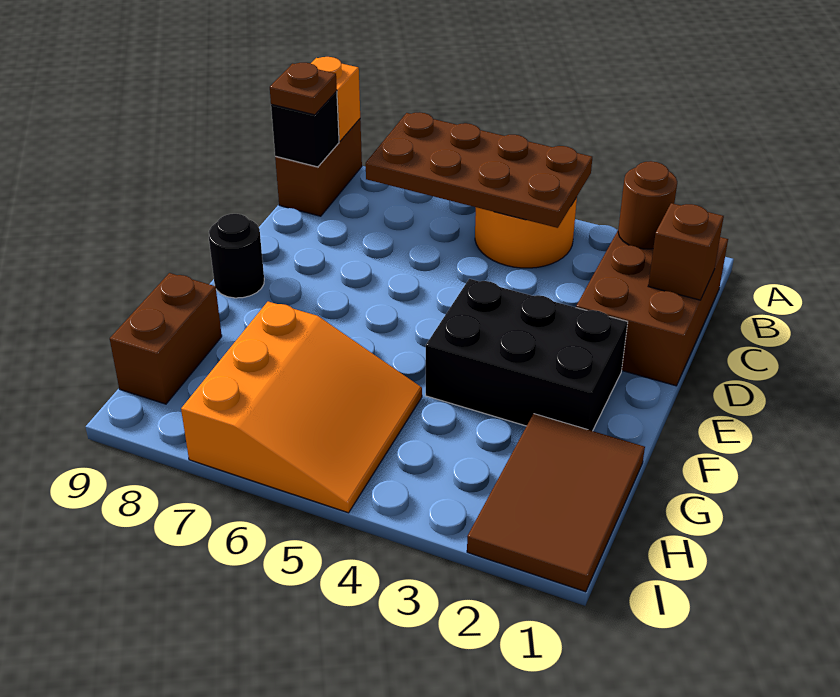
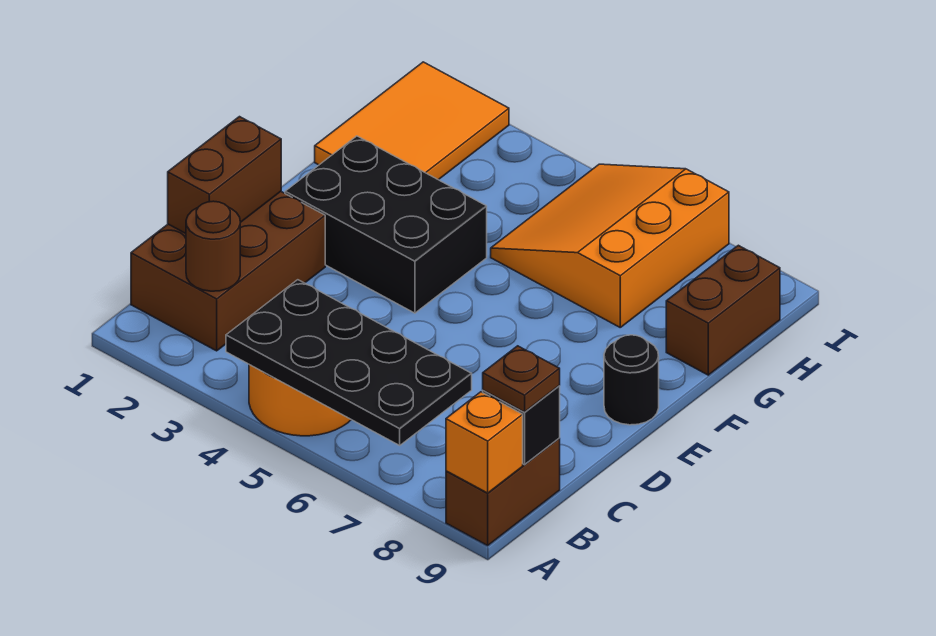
brown plate A4:B7 level 2 -> black plate A4:B7 level 2
brown brick C1 level 2 -> brown brick C1:D1 level 2
brown tile G1:I2 level 1 -> orange tile G1:I2 level 1

